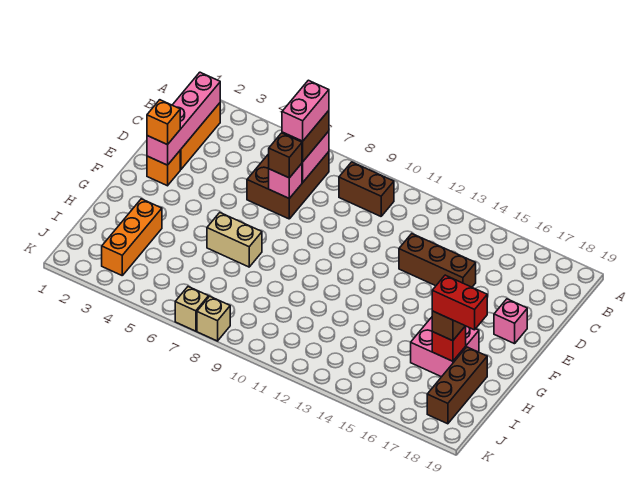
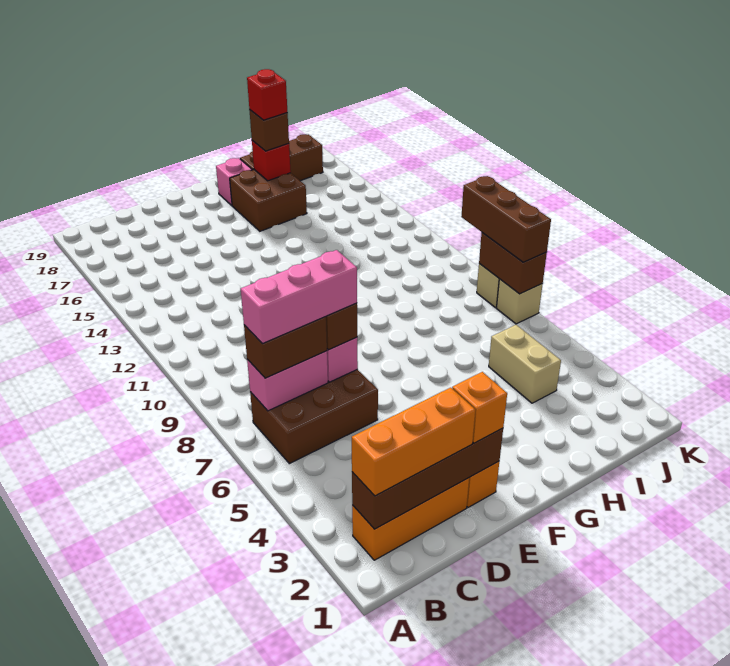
pink brick B2:E2 level 2 -> brown brick B2:E2 level 2
pink brick B7:C7 level 4 -> pink brick B7:D7 level 4
brown brick B9:B10 level 1 -> brown brick K7:K8 level 2
brown brick D13:D15 level 1 -> brown brick K7:K9 level 3
pink brick E18 level 1 -> pink brick G18 level 1
tan brick G6:G7 level 1 -> tan brick I4:I5 level 1
pink brick G16:H17 level 1 -> brown brick G16:H17 level 1
orange brick H3:J3 level 1 -> orange brick B2:D2 level 3
red brick H17:H18 level 4 -> red brick H17 level 4

